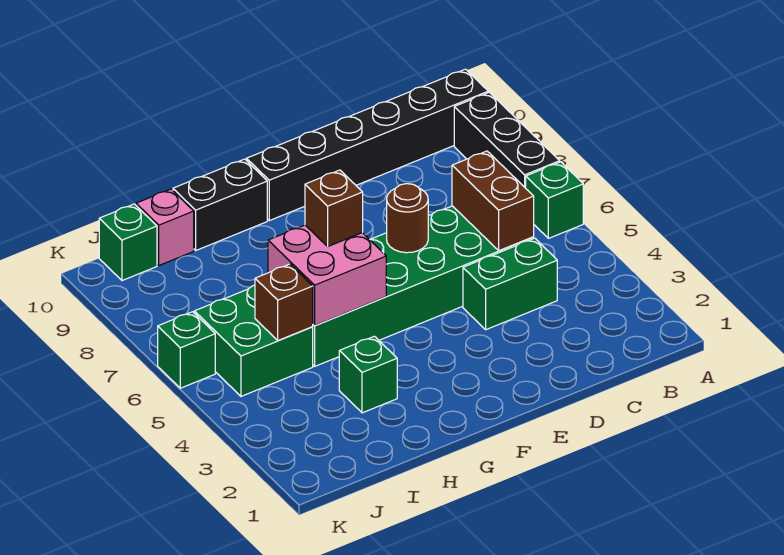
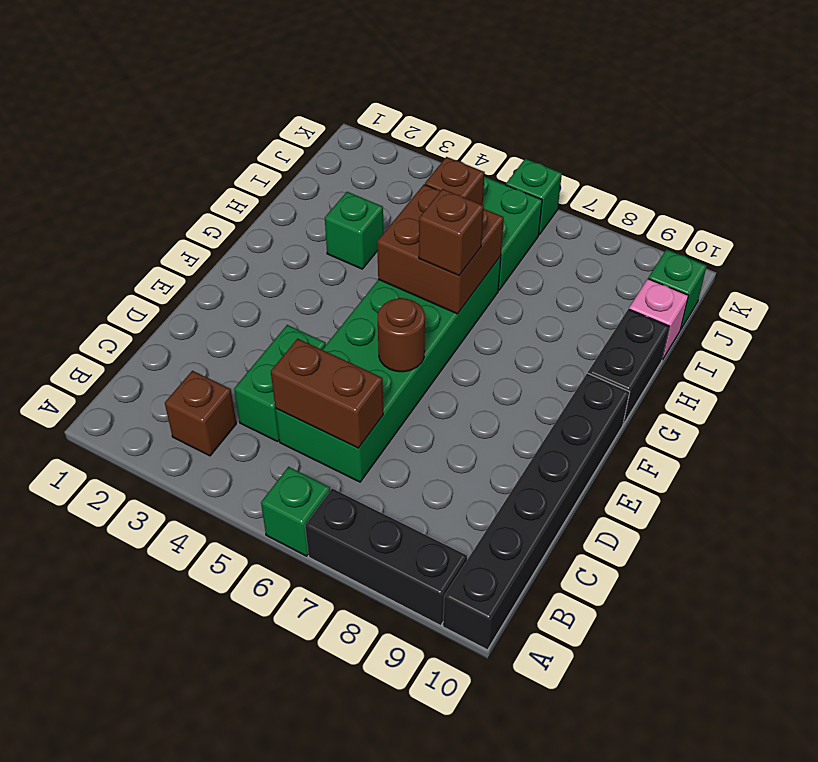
none -> brown brick B3 level 1
pink brick G5:H6 level 2 -> brown brick G5:H6 level 2

